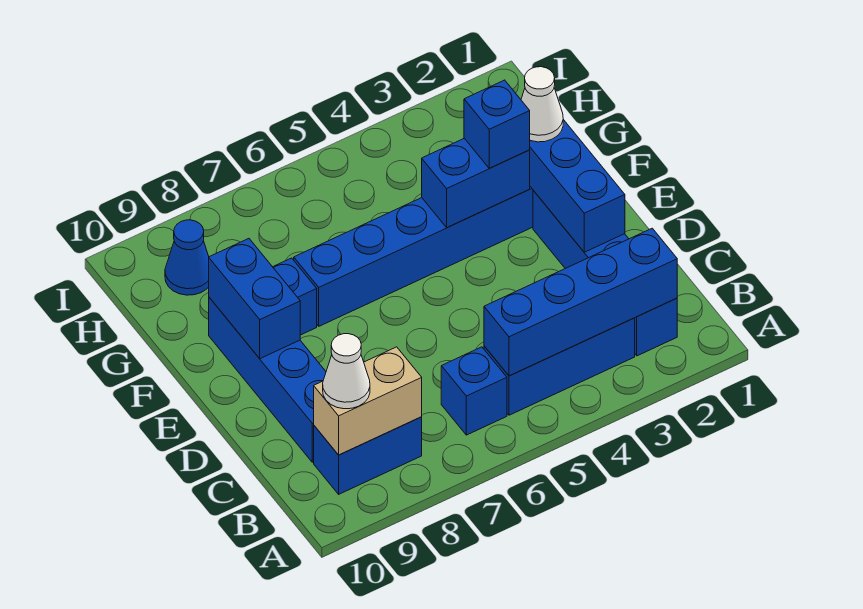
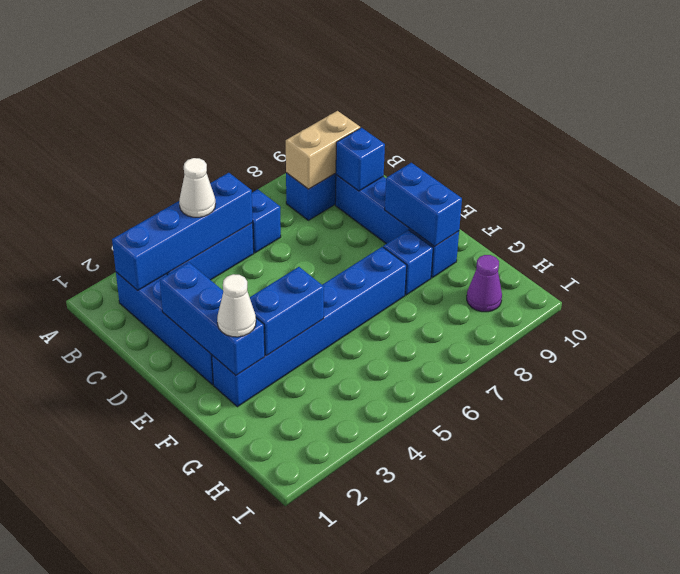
white cone B9 level 3 -> white cone B4 level 3
blue brick F3 level 3 -> blue brick C9 level 2
blue cone H9 level 1 -> purple cone H9 level 1

